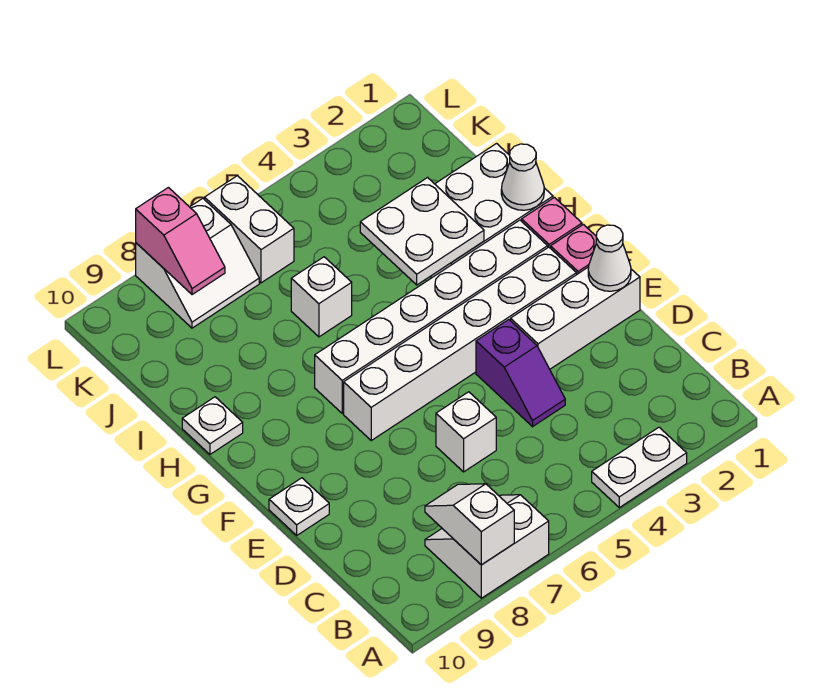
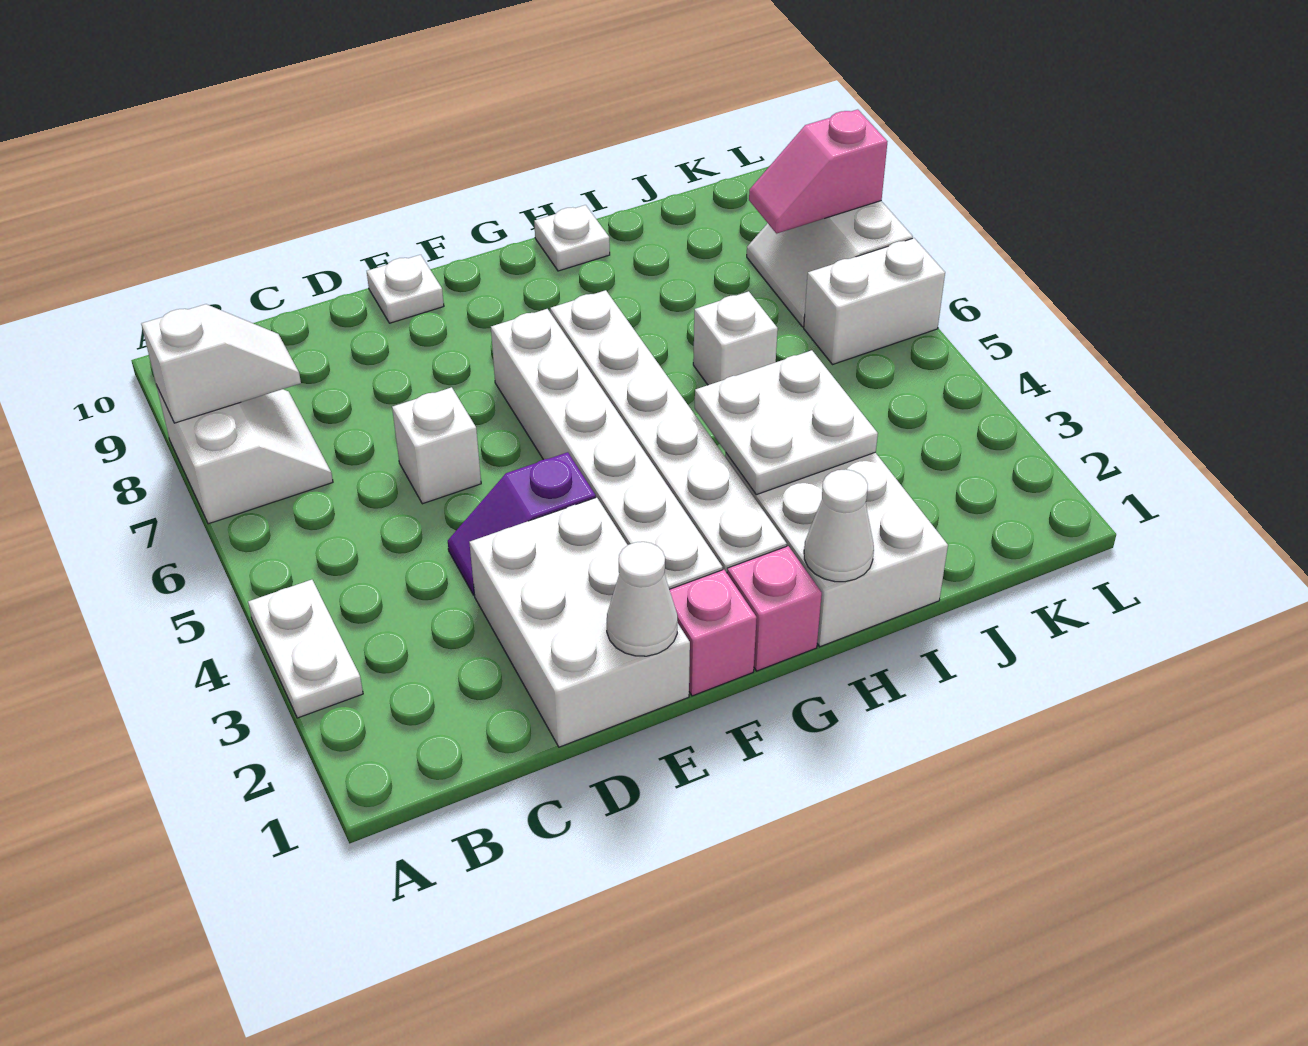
white brick E1:E3 level 1 -> white brick D1:E3 level 1

